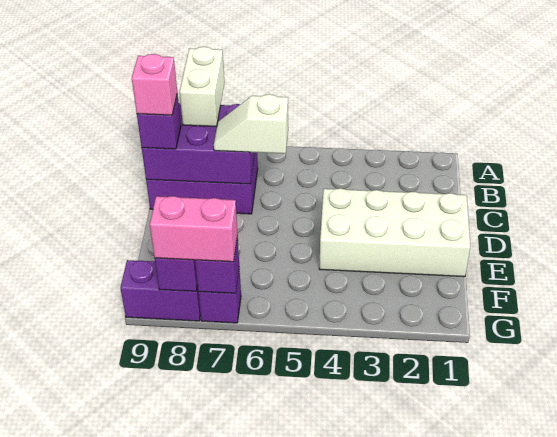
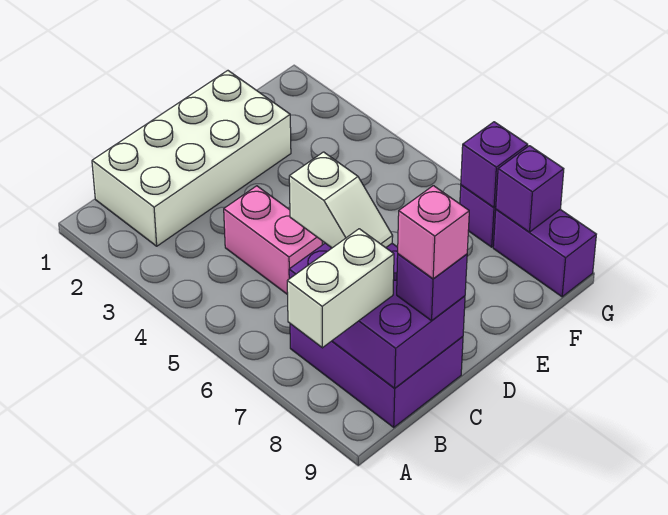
white brick D1:E4 level 1 -> white brick B1:E2 level 1
pink brick G7:G8 level 3 -> pink brick C4:C5 level 1

